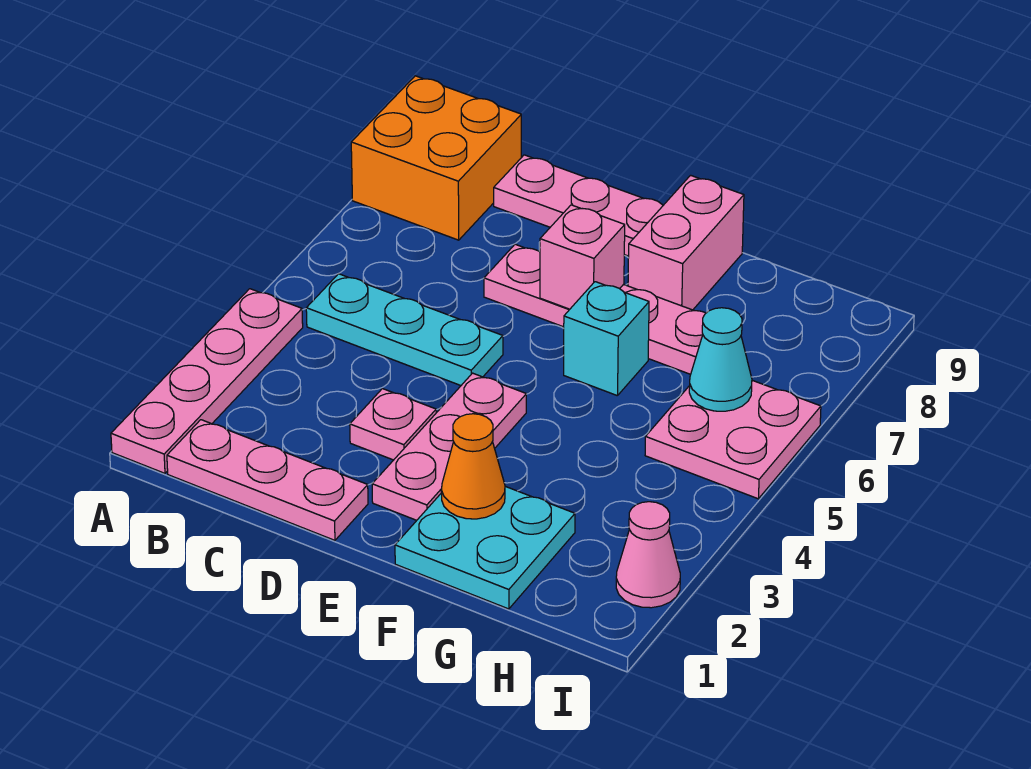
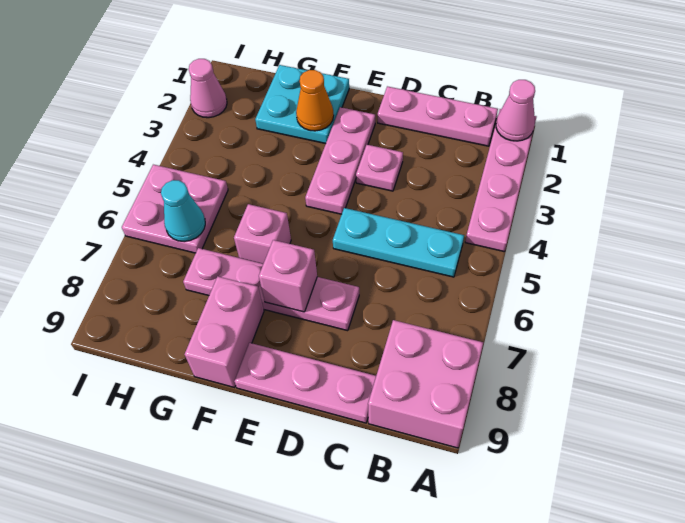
none -> pink cone A1 level 2
orange brick A8:B9 level 1 -> pink brick A8:B9 level 1
cyan brick F6 level 1 -> pink brick F6 level 1

